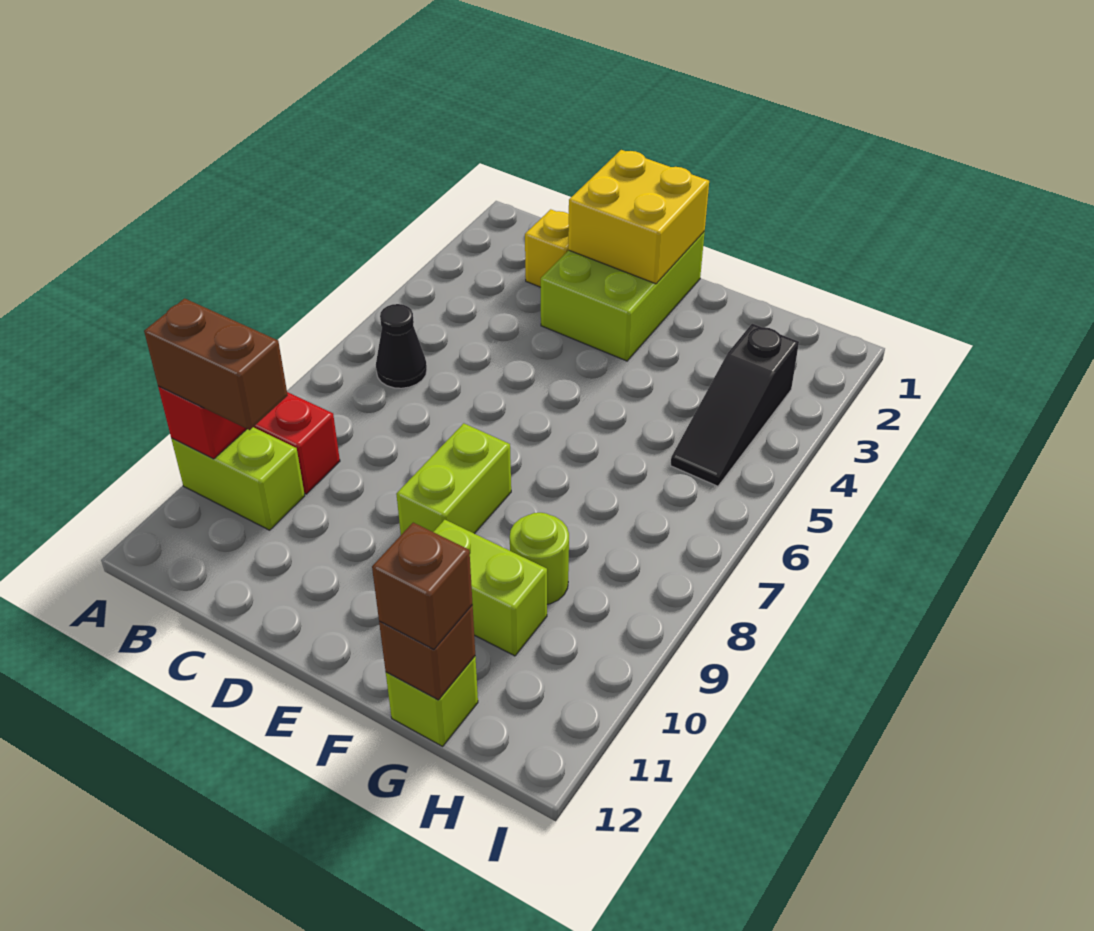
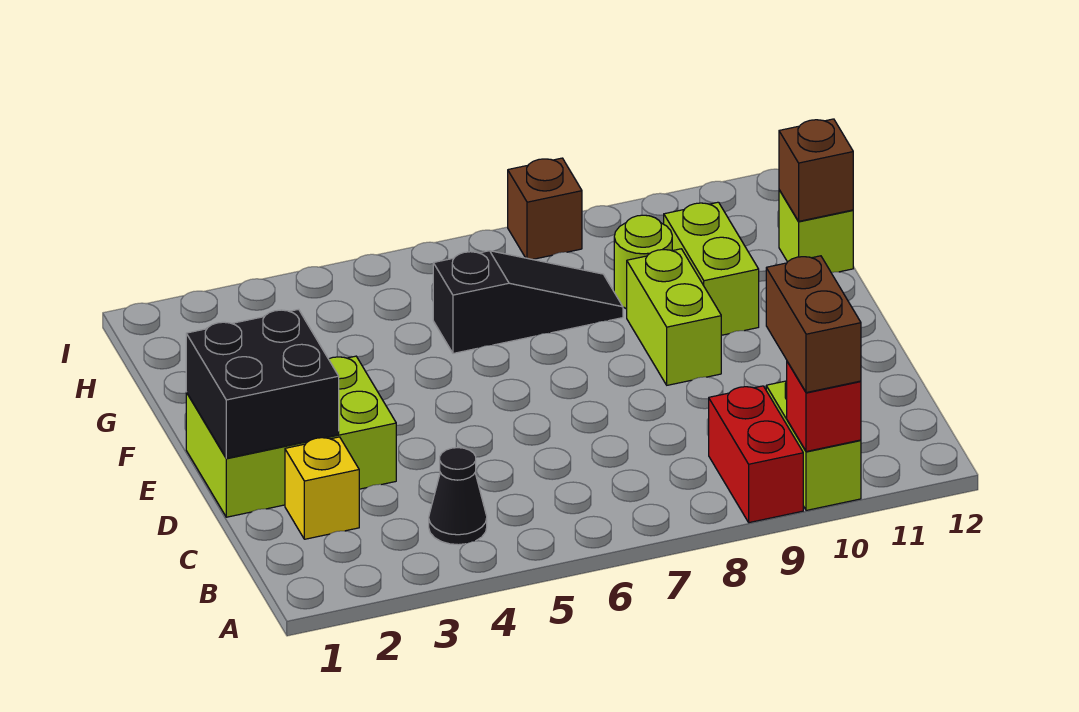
black cone B6 level 1 -> black cone B4 level 1
yellow brick D1:E2 level 2 -> black brick D1:E2 level 2
lime brick E8:E9 level 1 -> lime brick E9:F9 level 1
brown brick G12 level 3 -> brown brick I8 level 1
black slope H3:H5 level 1 top 3 -> black slope G6:G8 level 1 top 6

